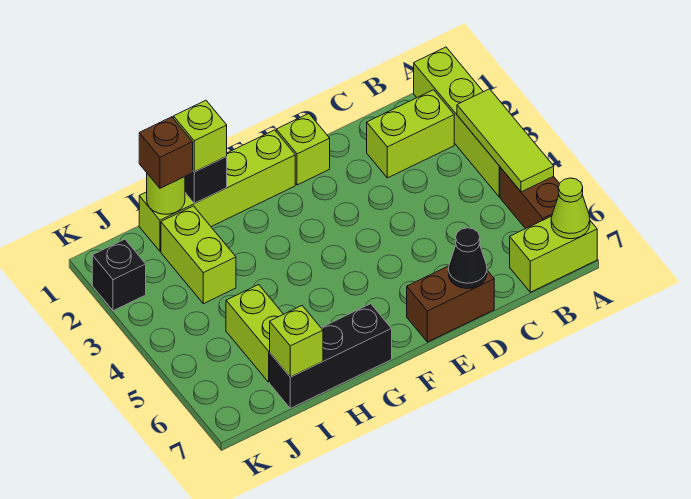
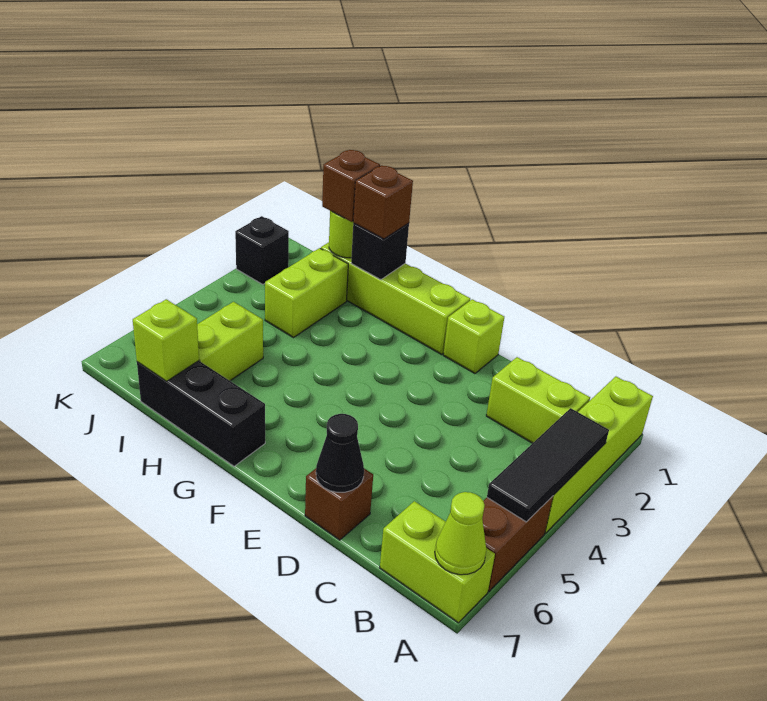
lime tile A3:A5 level 2 -> black tile A3:A5 level 2
brown brick D7:E7 level 1 -> brown brick D7 level 1
lime brick H1 level 3 -> brown brick H1 level 3

